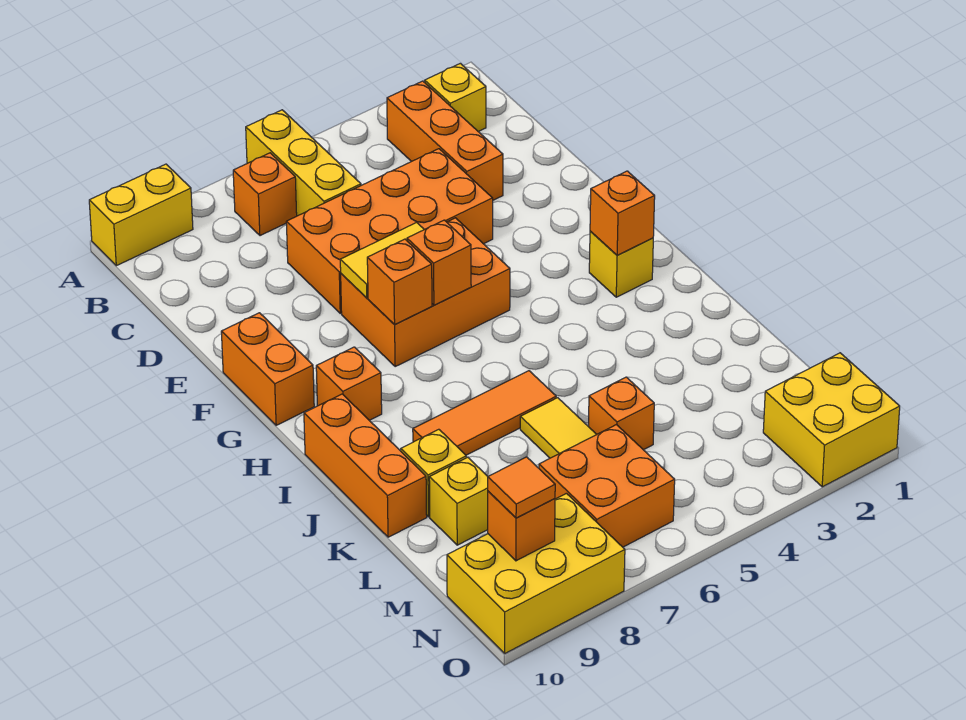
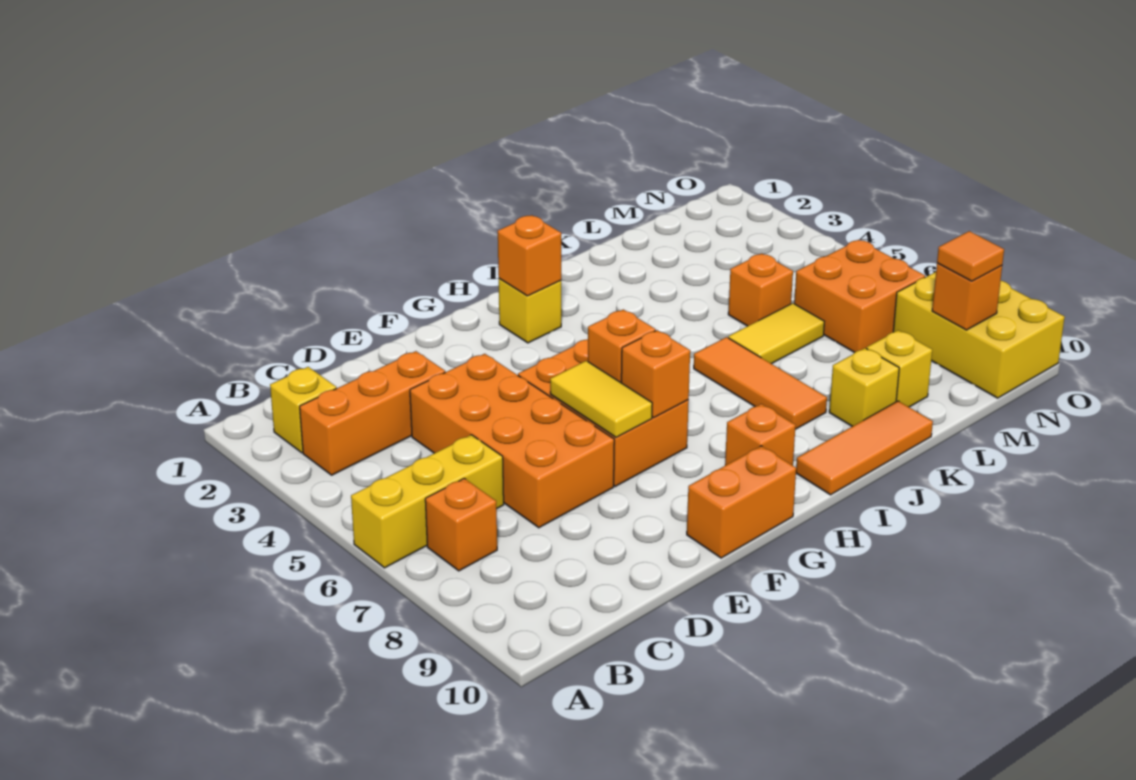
yellow brick A9:A10 level 1 -> none
orange brick I10:K10 level 1 -> orange tile I10:K10 level 1
yellow brick N1:O2 level 1 -> none

